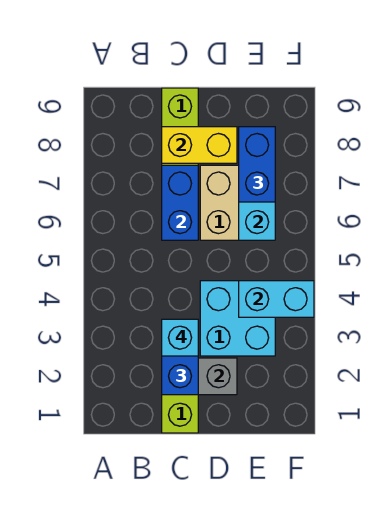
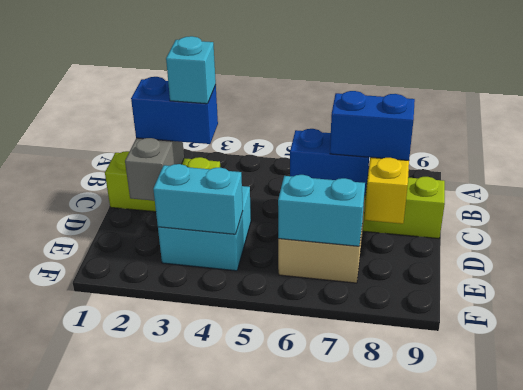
cyan brick E4:F4 level 2 -> cyan brick E3:E4 level 2
blue brick E7:E8 level 3 -> blue brick C7:C8 level 3

